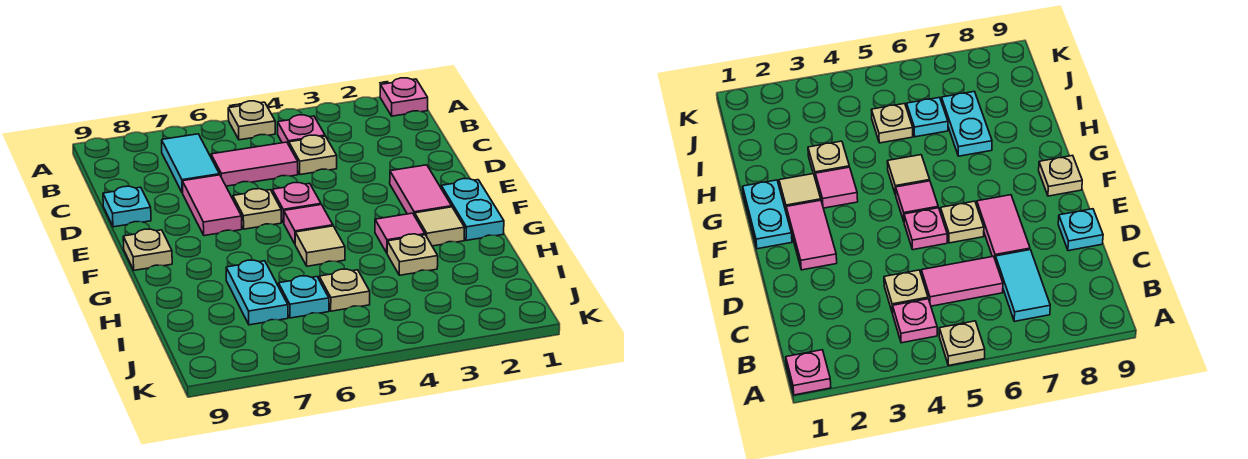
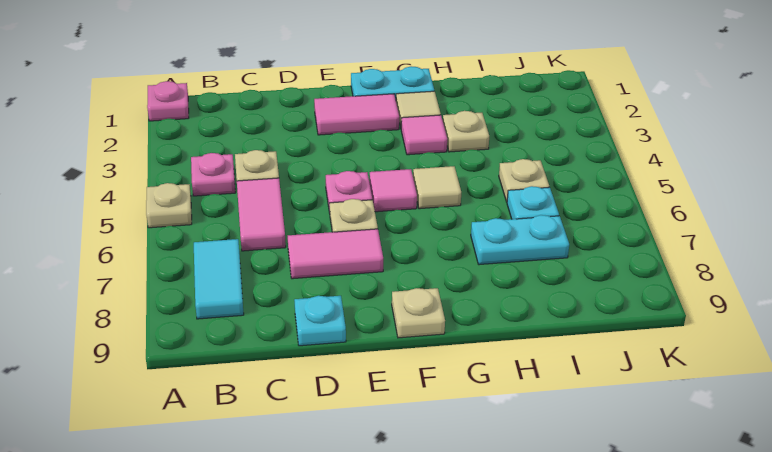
cyan tile B7:C7 level 1 -> cyan tile B7:B8 level 1

